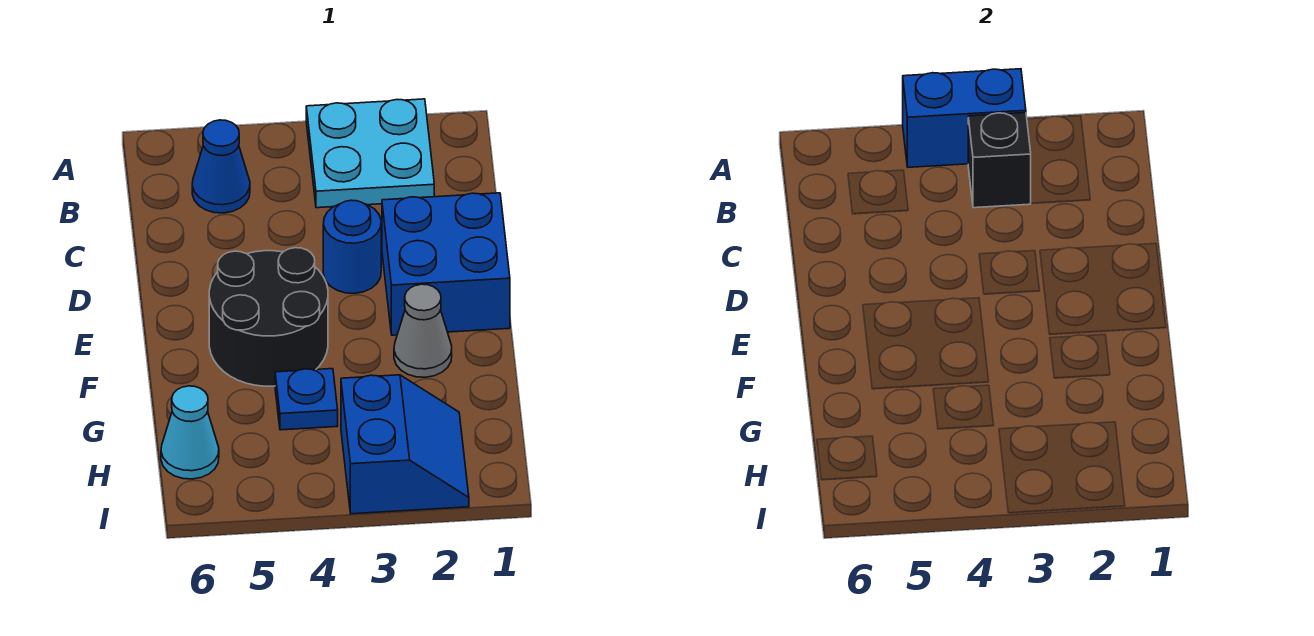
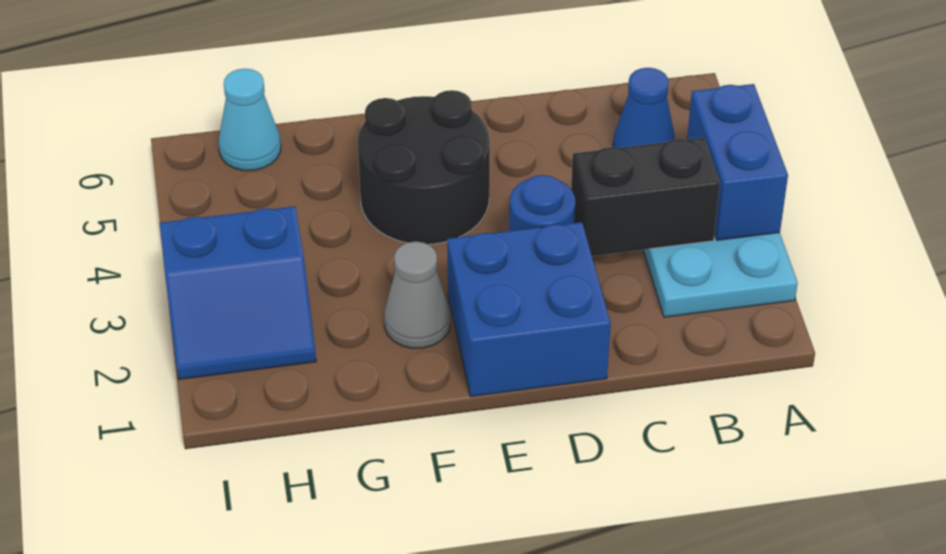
black brick B3 level 2 -> black brick B3:C3 level 2
blue plate G4 level 1 -> none

